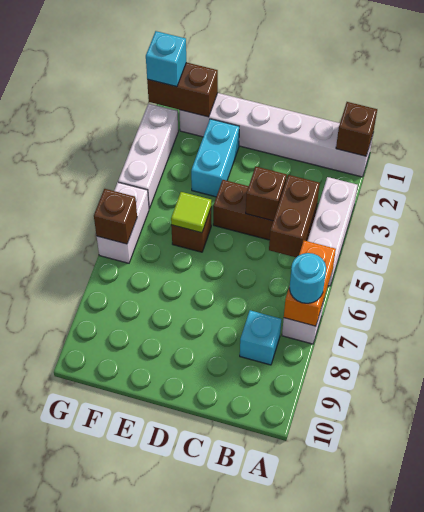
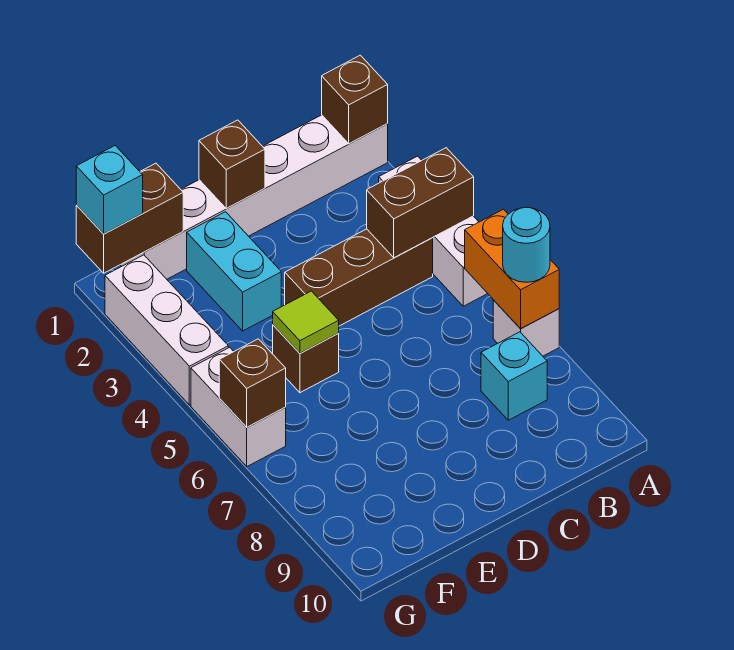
brown brick B4:B5 level 2 -> brown brick A4:B4 level 2
brown brick C4 level 2 -> brown brick D1 level 2

